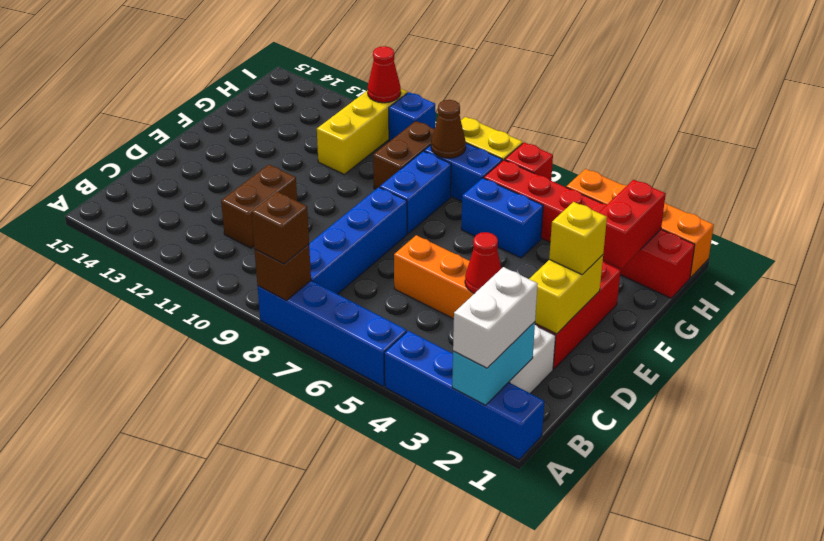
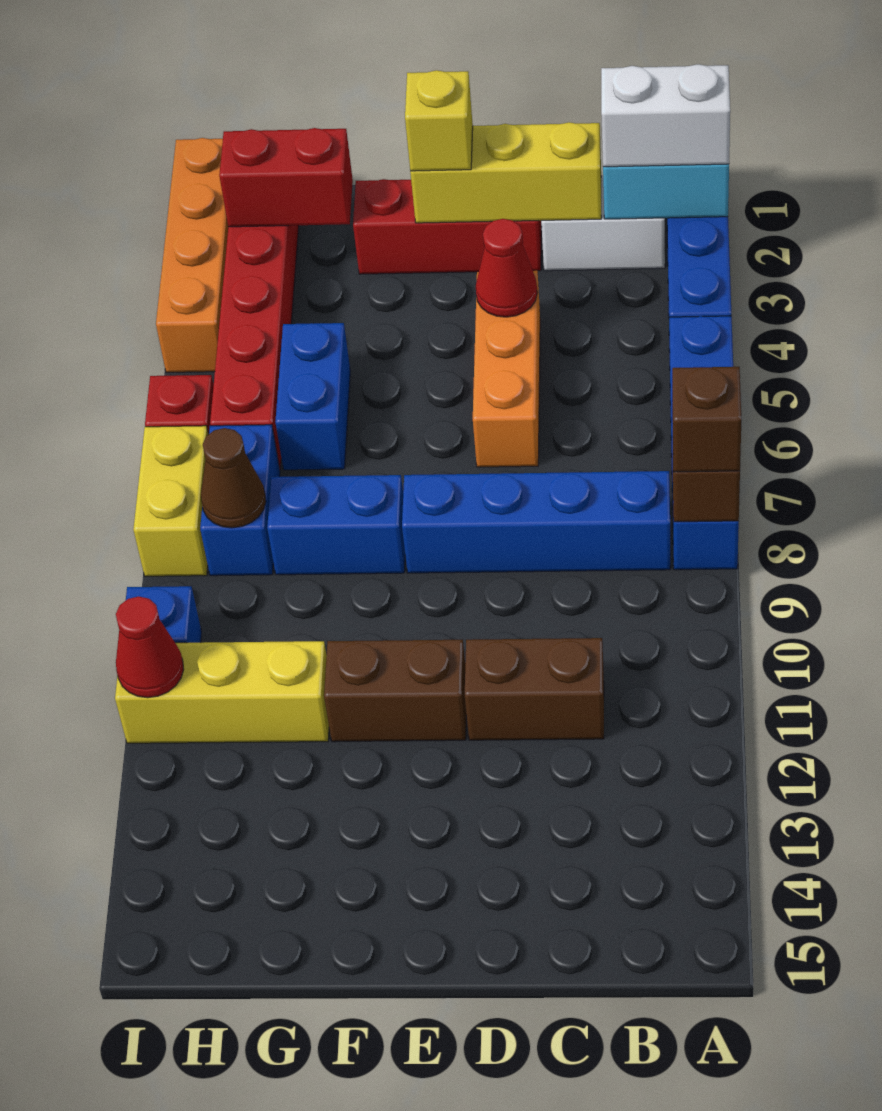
yellow brick D2:E2 level 2 -> yellow brick C2:E2 level 2
brown brick G9:H9 level 1 -> brown brick E11:F11 level 1

